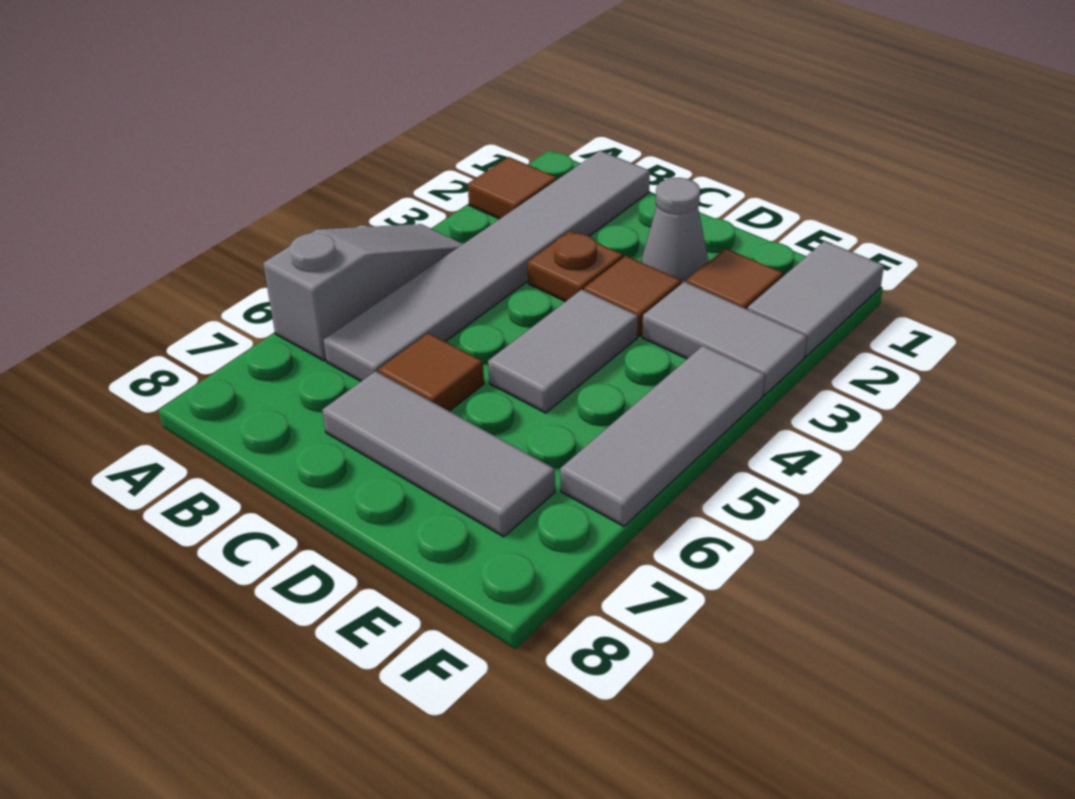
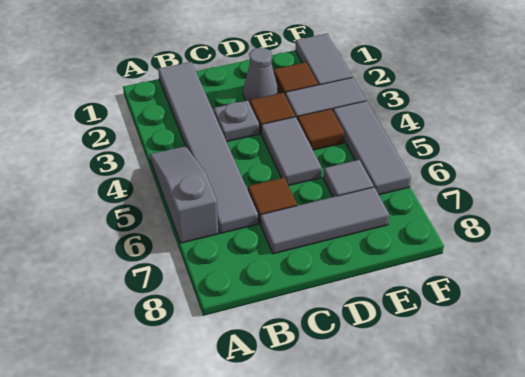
brown tile A2 level 1 -> brown tile E4 level 1
brown plate C3 level 1 -> grey plate C3 level 1
none -> grey tile E6 level 1

